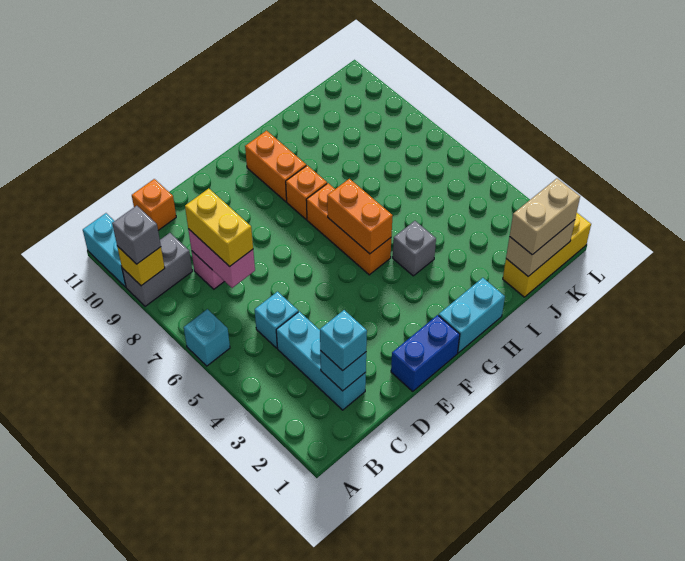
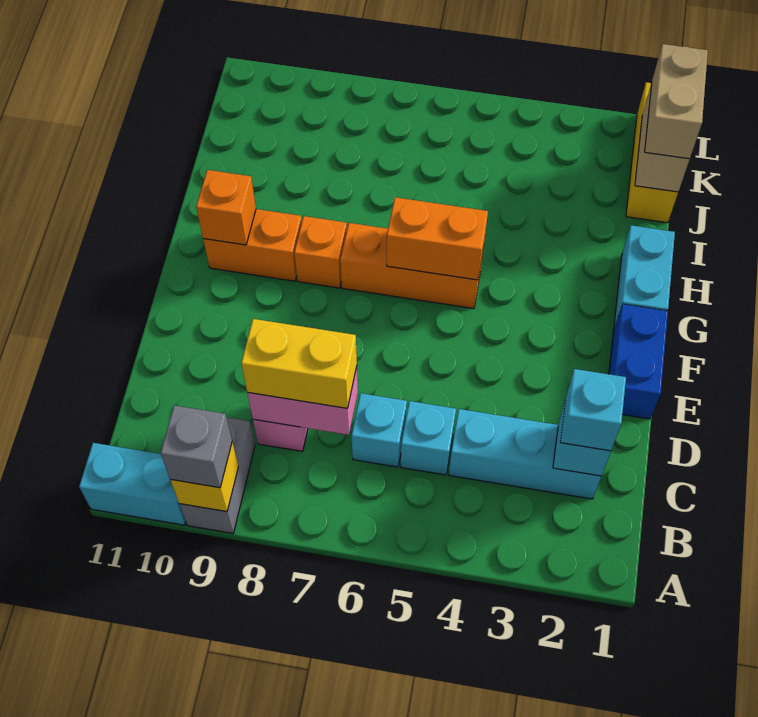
cyan brick A6 level 1 -> cyan brick C6 level 1
orange brick C11 level 1 -> orange brick G10 level 2
grey brick H4 level 1 -> none

